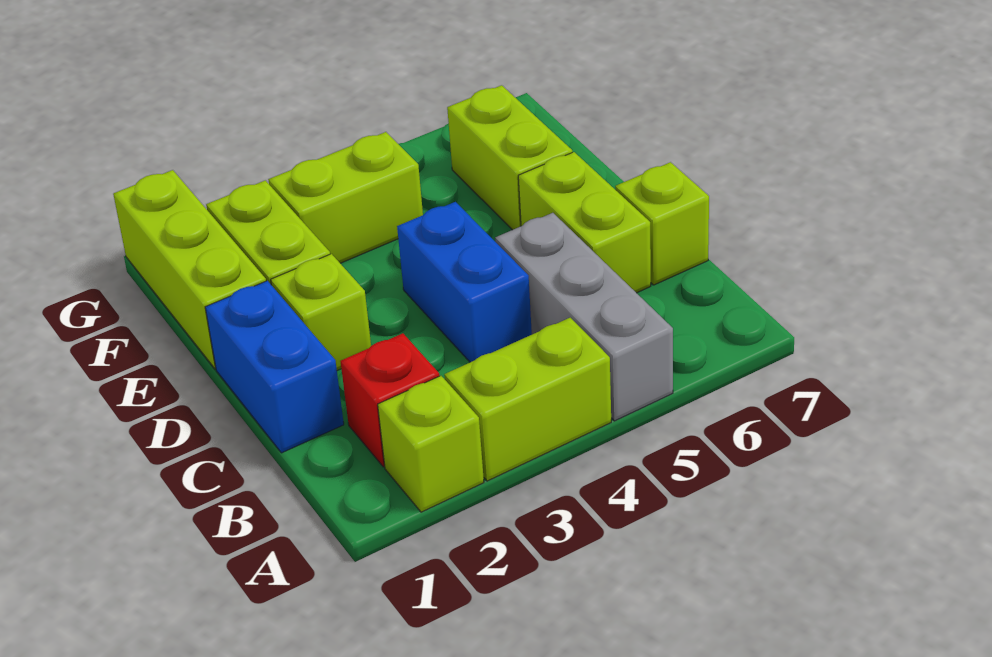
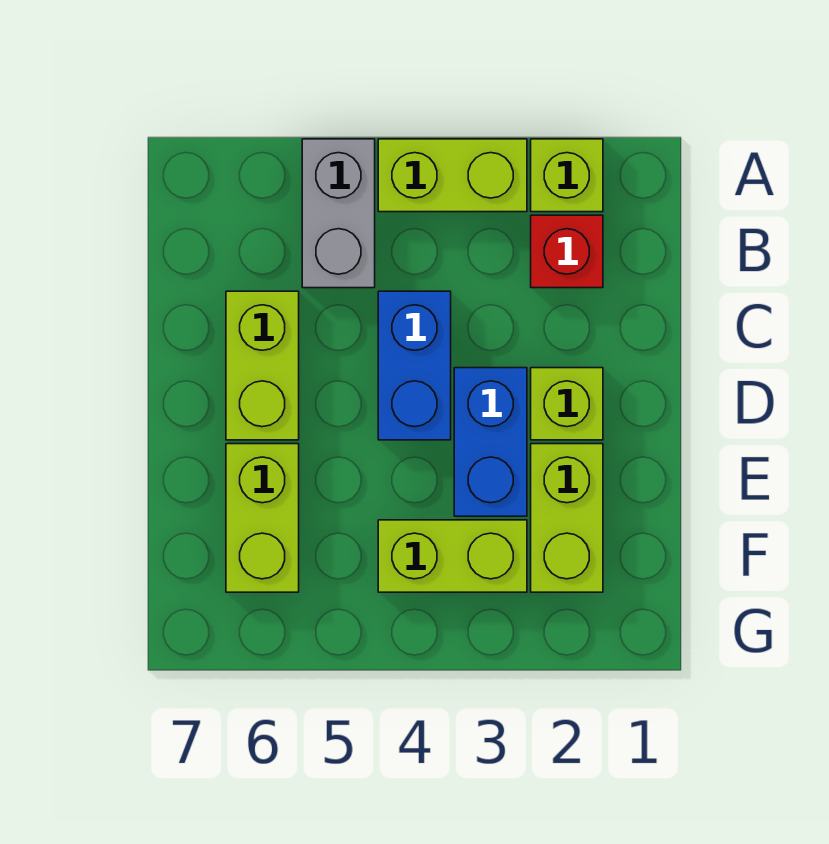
grey brick A5:C5 level 1 -> grey brick A5:B5 level 1
blue brick C1:D1 level 1 -> blue brick D3:E3 level 1
lime brick C7 level 1 -> none
lime brick E1:G1 level 1 -> none

